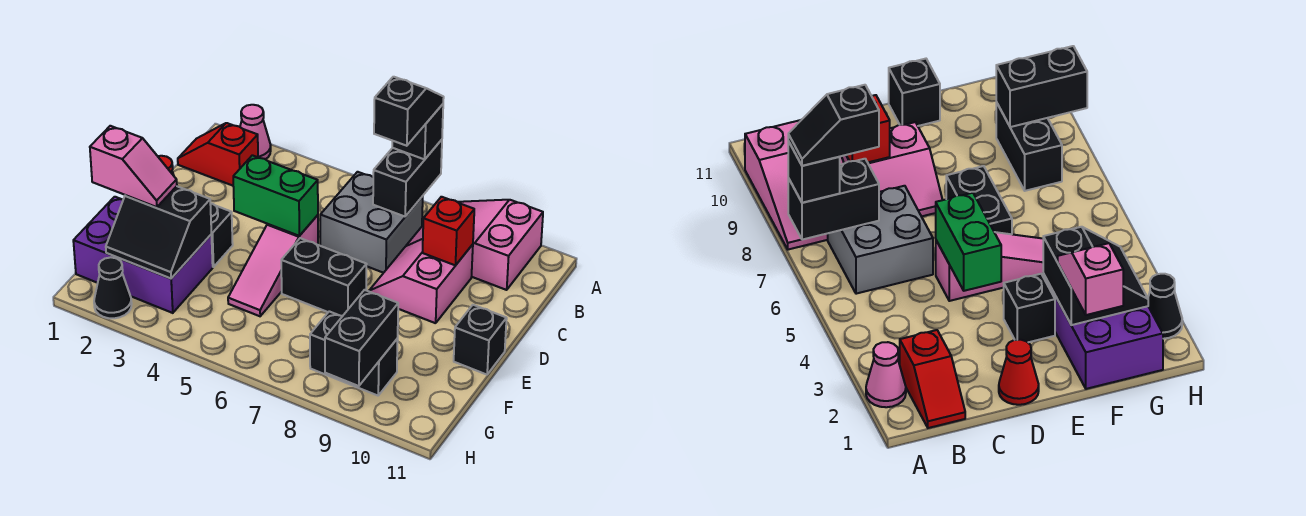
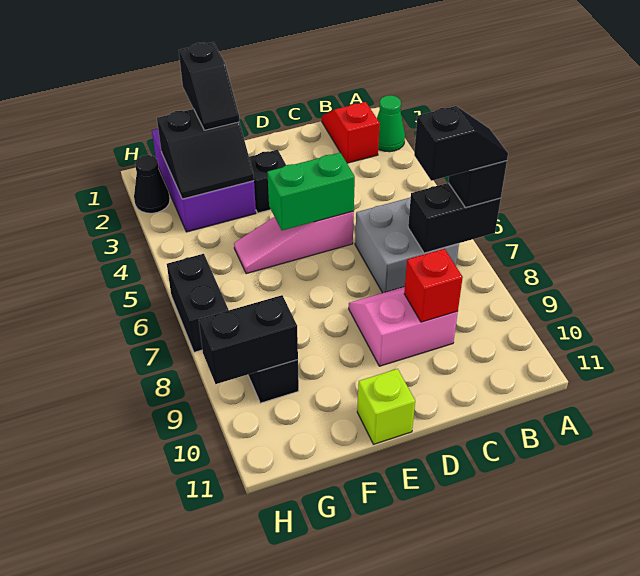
pink cone A2 level 1 -> green cone A2 level 1
pink slope A8:B10 level 1 top 10 -> none
red cone D1 level 1 -> none
green brick D4:D5 level 2 -> green brick D5:E5 level 2
black brick E6:E7 level 1 -> black brick H6:H7 level 1
black brick E11 level 1 -> lime brick E11 level 1
pink slope F1:F2 level 3 top 1 -> black slope F1:F2 level 3 top 1
black slope F2:G3 level 2 top F -> black slope F2:G3 level 2 top 2

